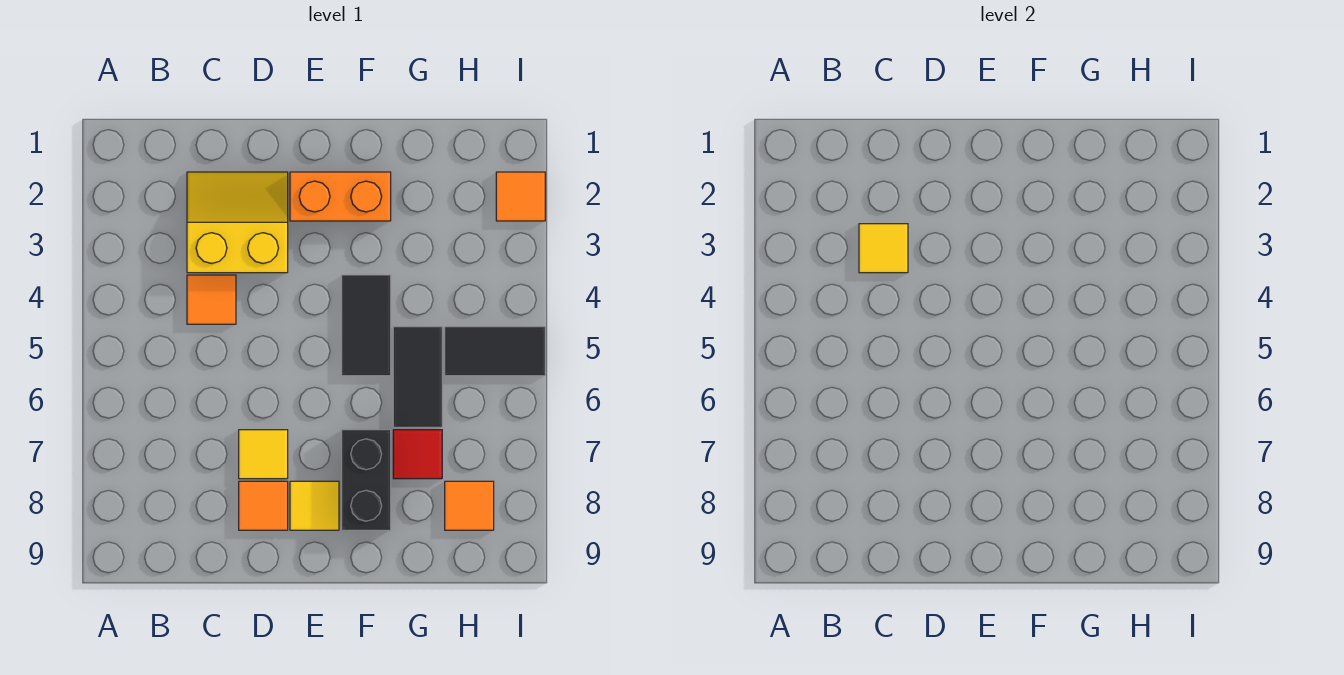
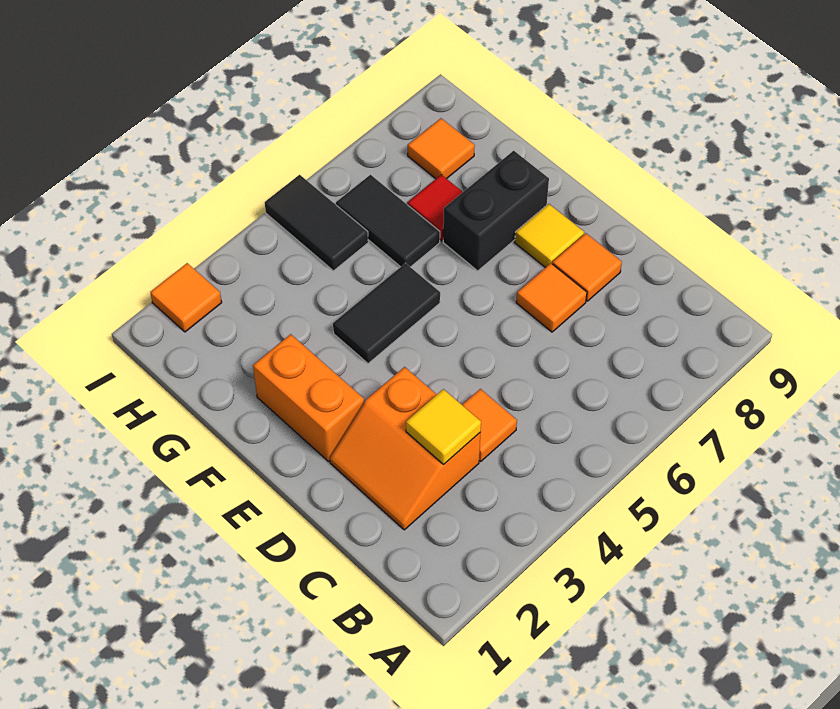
yellow slope C2:D3 level 1 top 3 -> orange slope C2:D3 level 1 top 3
yellow tile D7 level 1 -> orange tile D7 level 1
black tile G5:G6 level 1 -> black tile G6:H6 level 1

